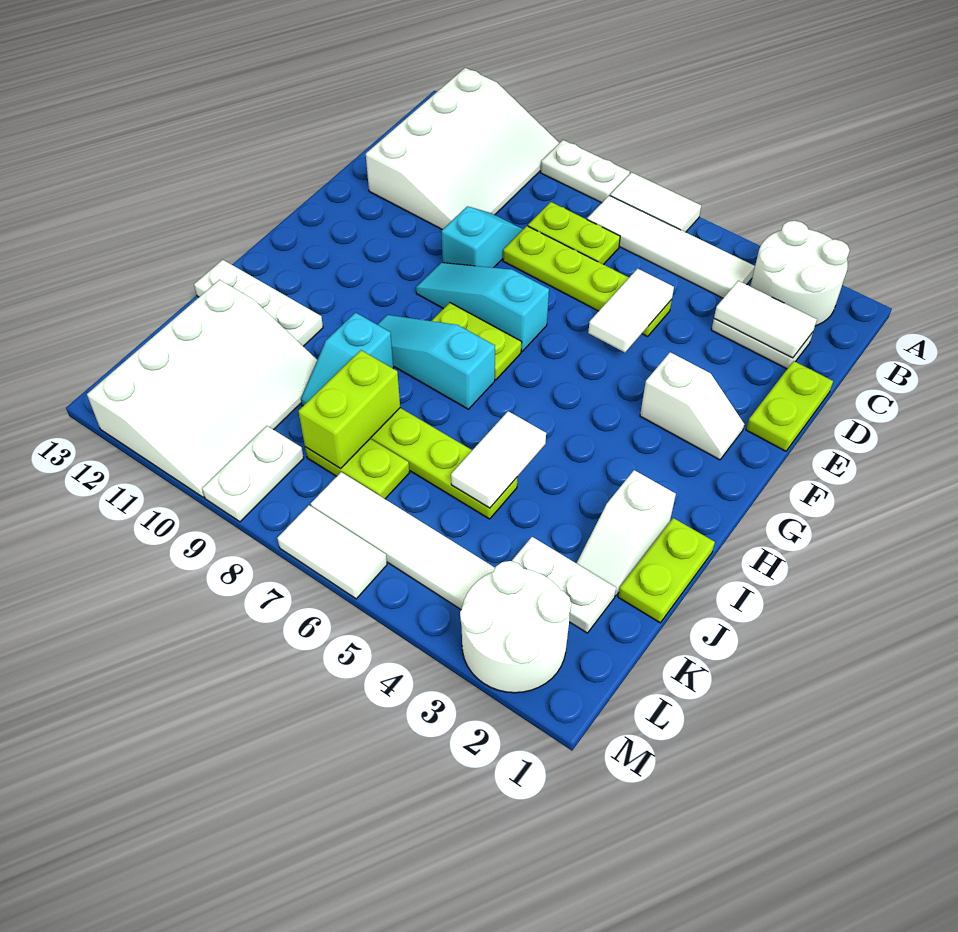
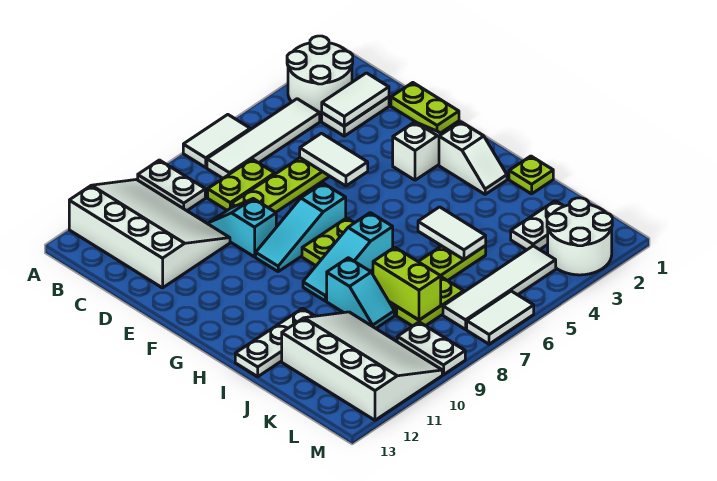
white plate A8:A9 level 1 -> white plate A9:B9 level 1
lime plate I1:J1 level 1 -> lime plate I1 level 1
white slope I2:J2 level 1 top I -> white slope G2:H2 level 1 top G

